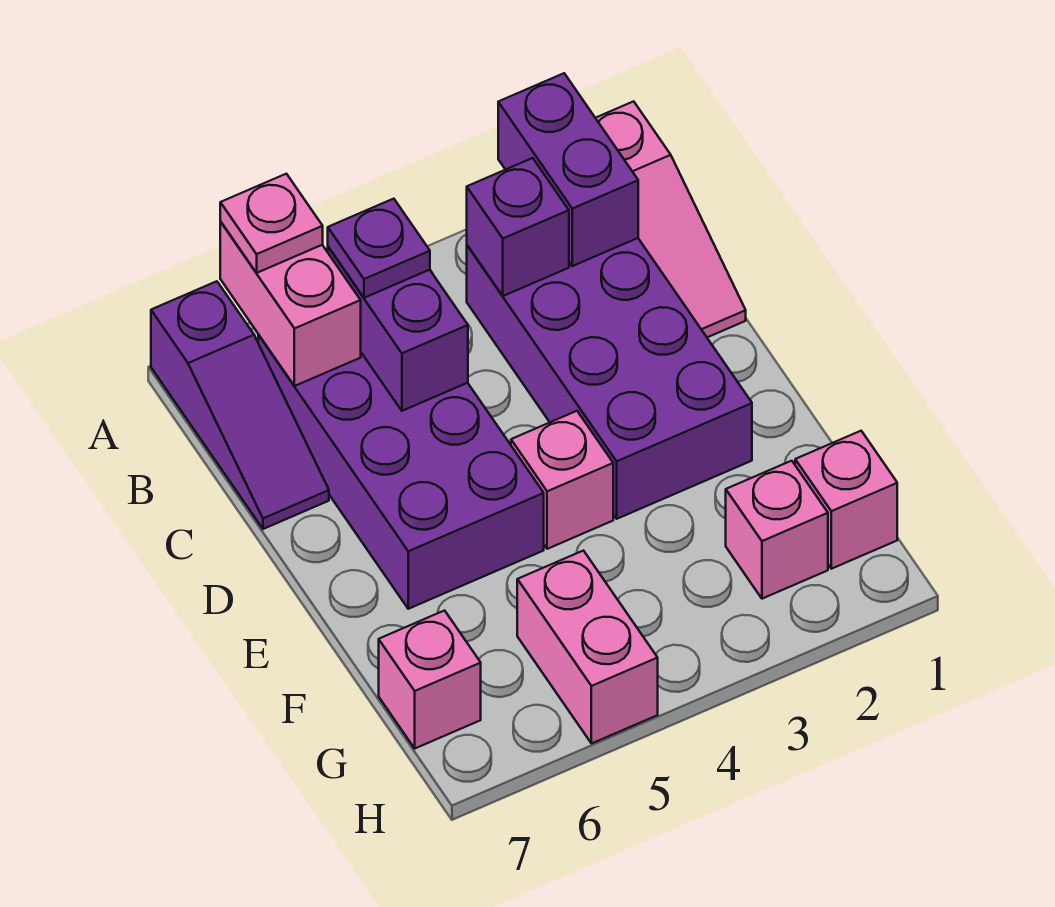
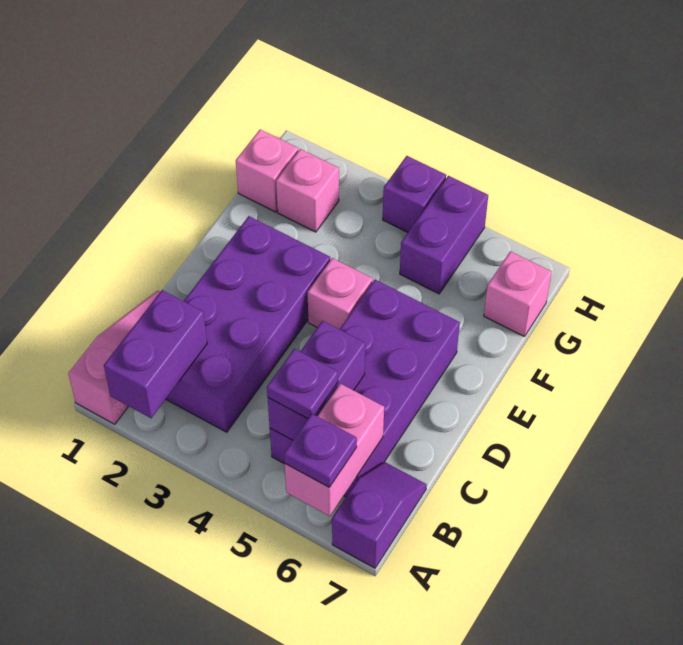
pink plate A6 level 3 -> purple plate A6 level 3
purple slope A7:C7 level 1 top A -> purple slope A7:B7 level 1 top A
purple brick B3 level 2 -> purple brick H4 level 1
pink brick G5:H5 level 1 -> purple brick G5:H5 level 1

